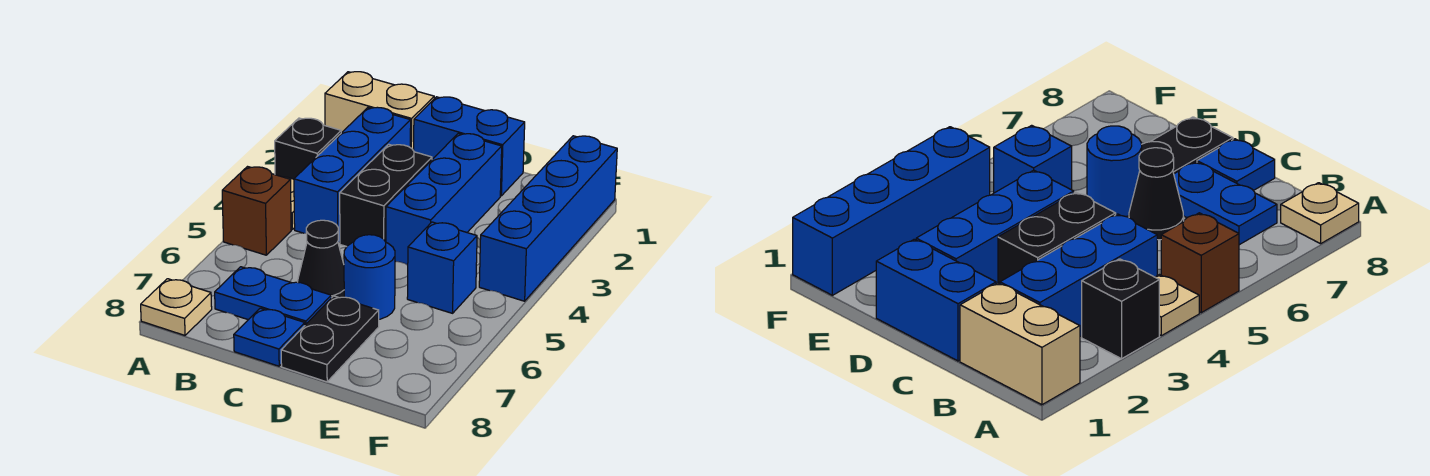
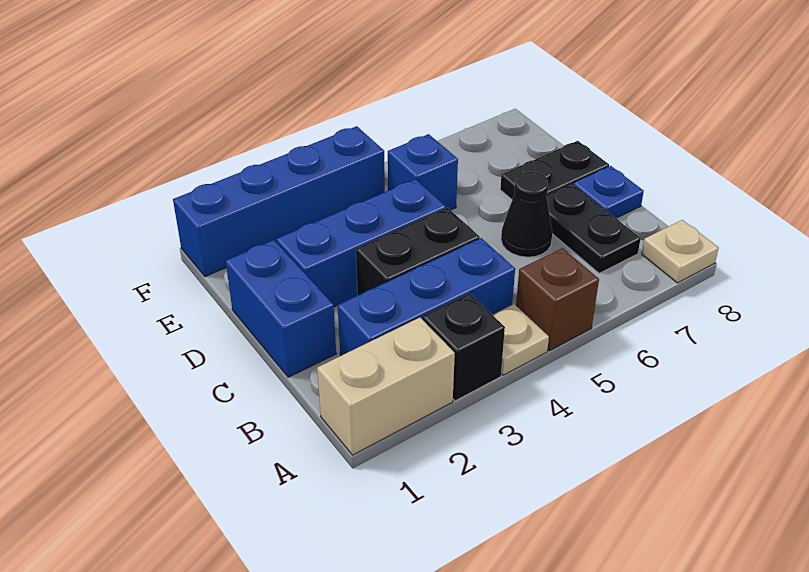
tan brick A1:B1 level 1 -> tan brick A1:A2 level 1
blue plate B7:C7 level 1 -> black plate B7:C7 level 1
blue round brick D6 level 1 -> none

